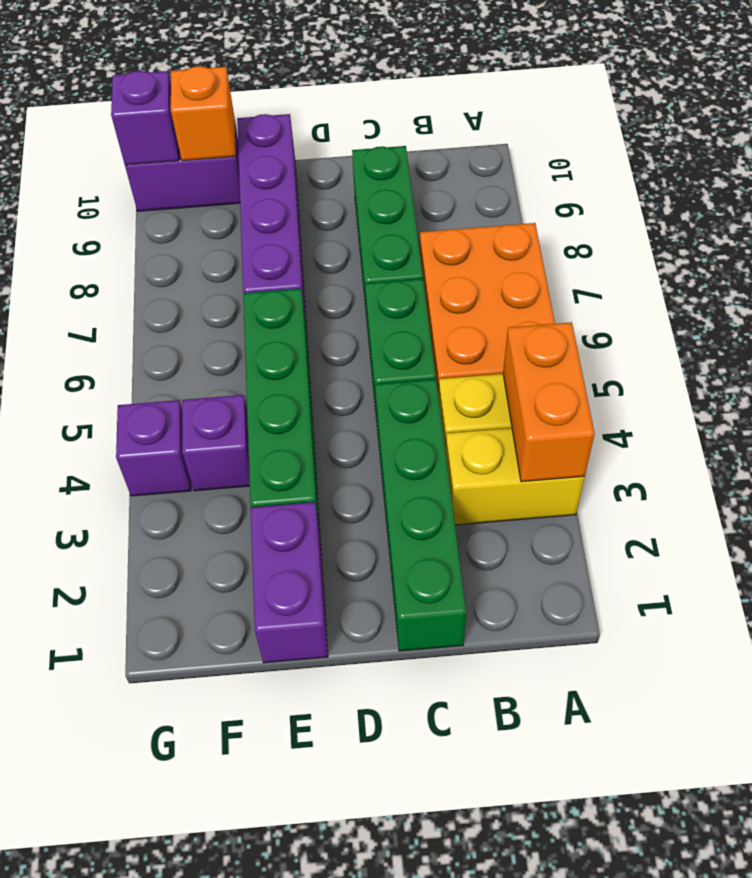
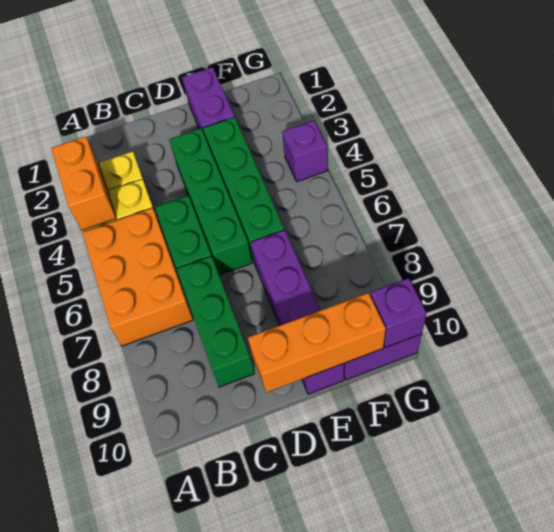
green brick C1:C4 level 1 -> green brick D3:D6 level 1
purple brick F4 level 1 -> none
orange brick F10 level 2 -> orange brick D10:F10 level 2

